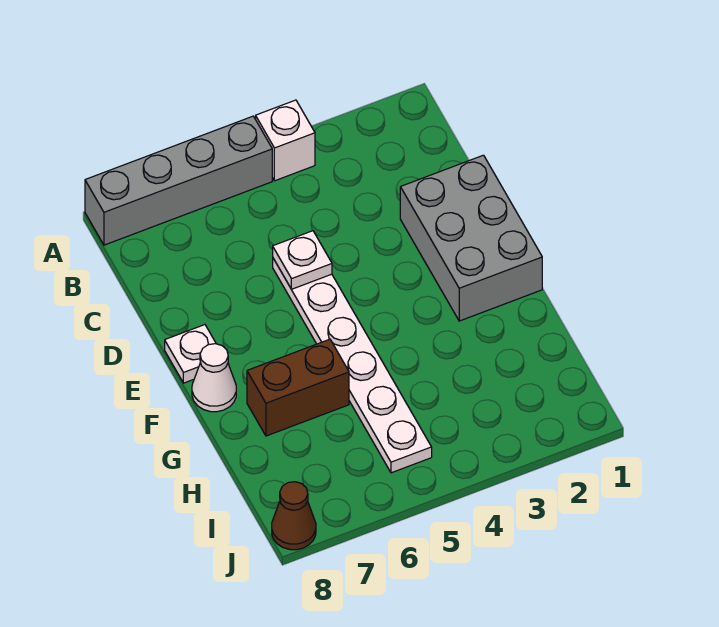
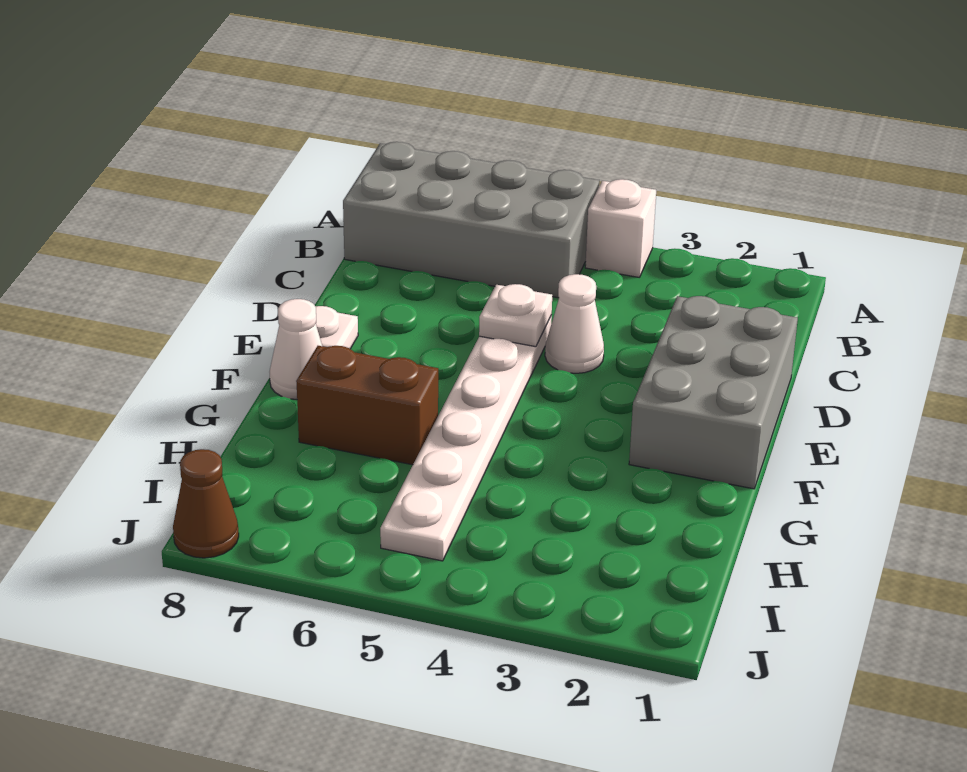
grey brick A5:A8 level 1 -> grey brick A5:B8 level 1
none -> white cone D4 level 1

